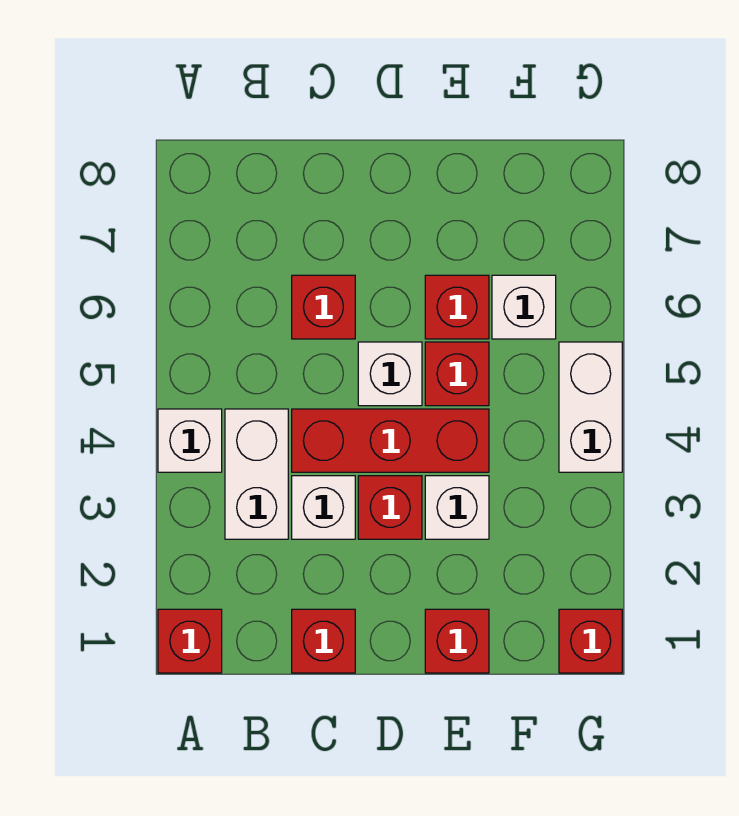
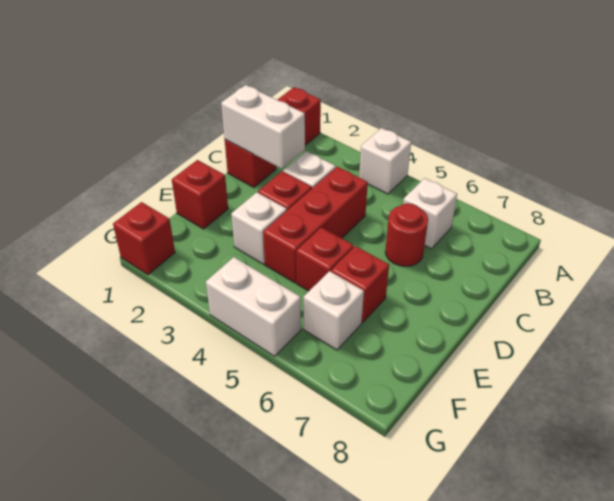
white brick B3:B4 level 1 -> white brick C1:C2 level 2
red brick C6 level 1 -> red round brick C6 level 1
white brick D5 level 1 -> white brick B6 level 1

